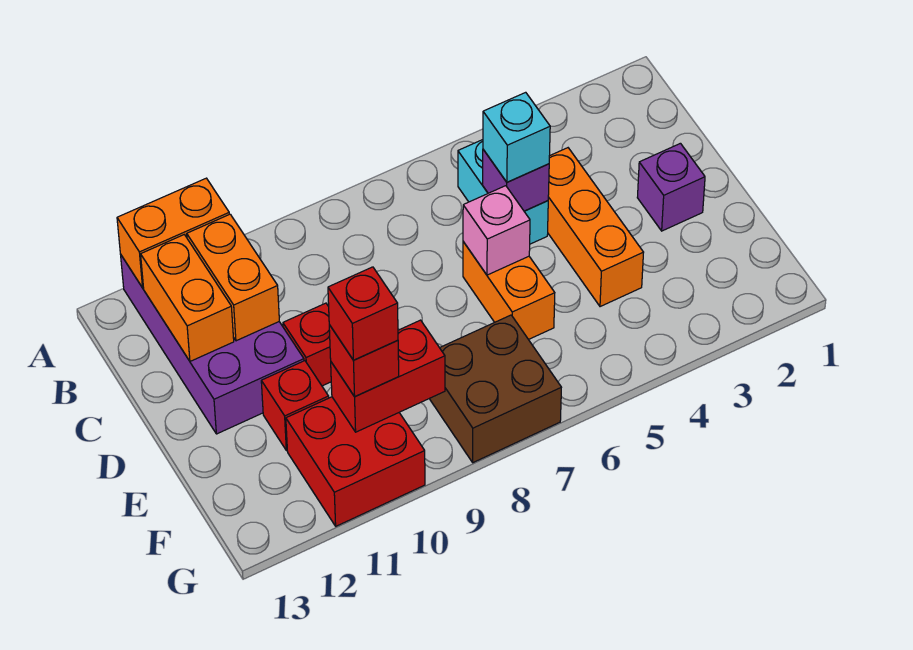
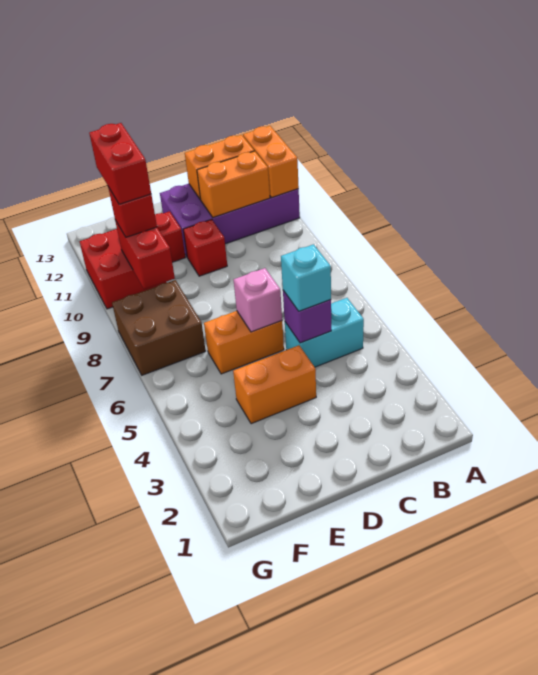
orange brick C4:E4 level 1 -> orange brick D4:E4 level 1
purple brick D2 level 1 -> none
red brick F10 level 4 -> red brick F10:F11 level 4

